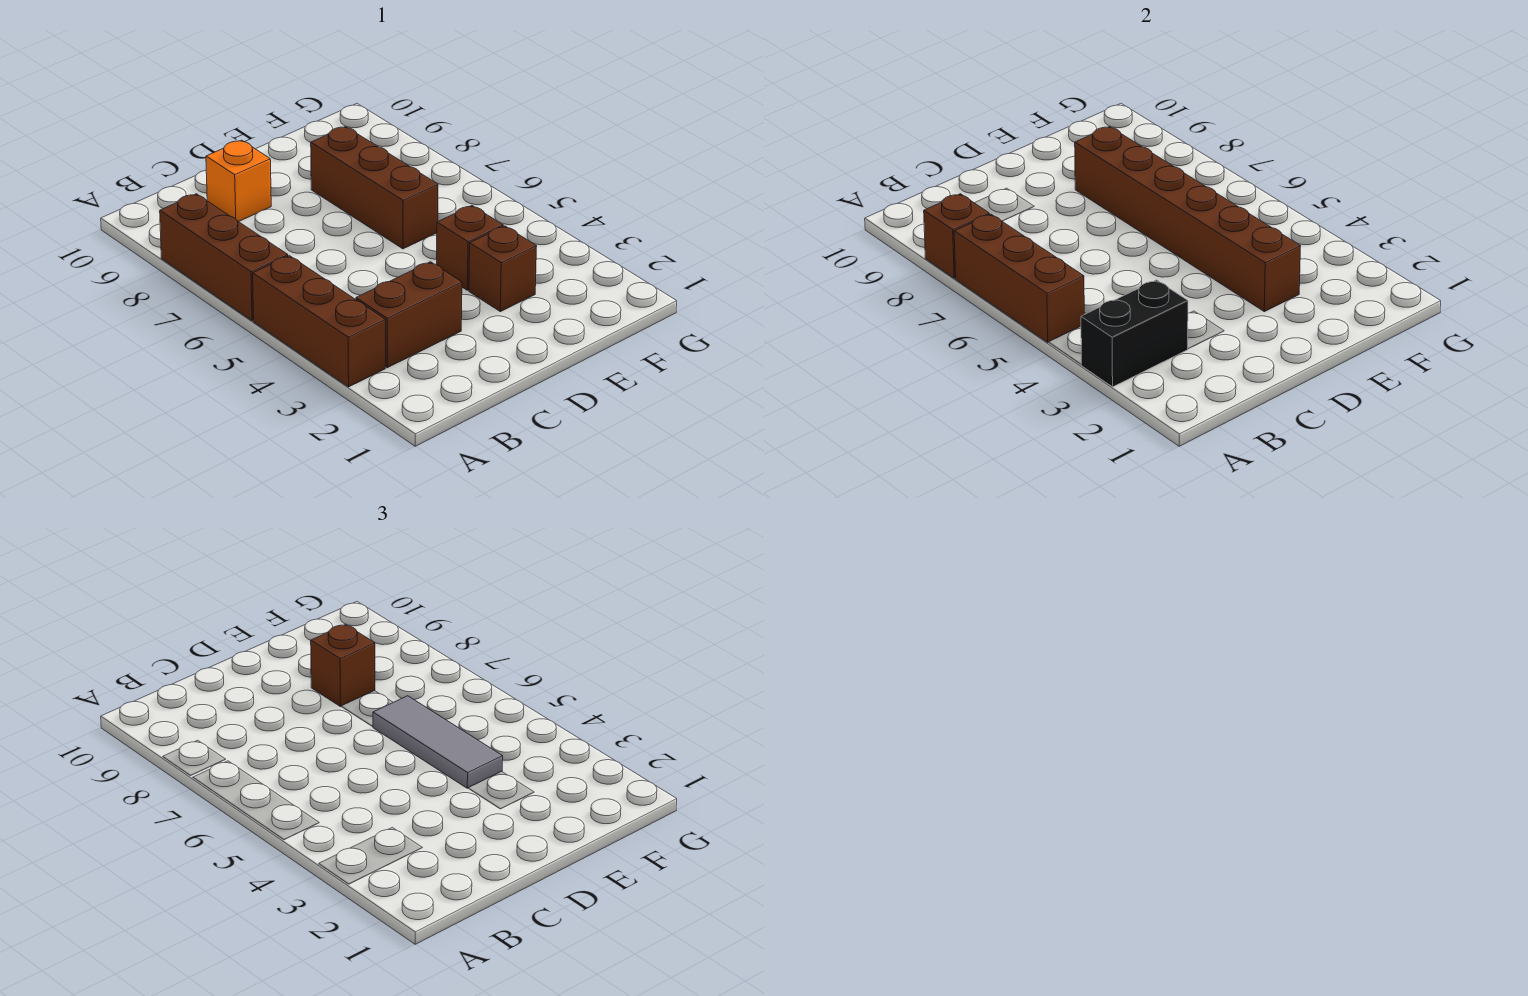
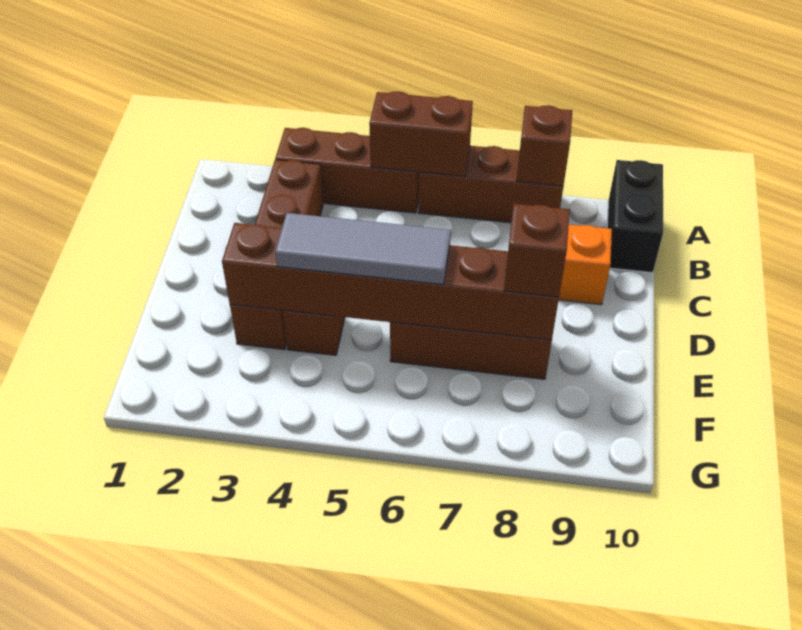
black brick A3:B3 level 2 -> black brick A10:B10 level 1
brown brick A5:A7 level 2 -> brown brick A5:A6 level 2

